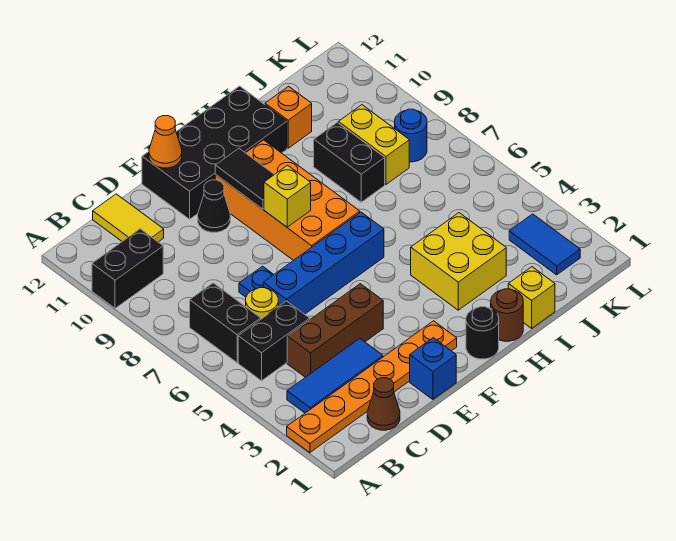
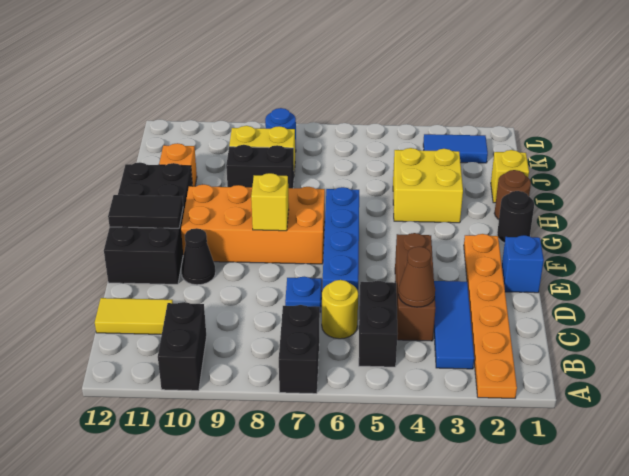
black brick B6:B7 level 1 -> black brick A7:B7 level 1
brown cone C1 level 1 -> brown cone C4 level 2
orange cone E12 level 2 -> none
black tile F9:F10 level 2 -> black tile F11:F12 level 2

